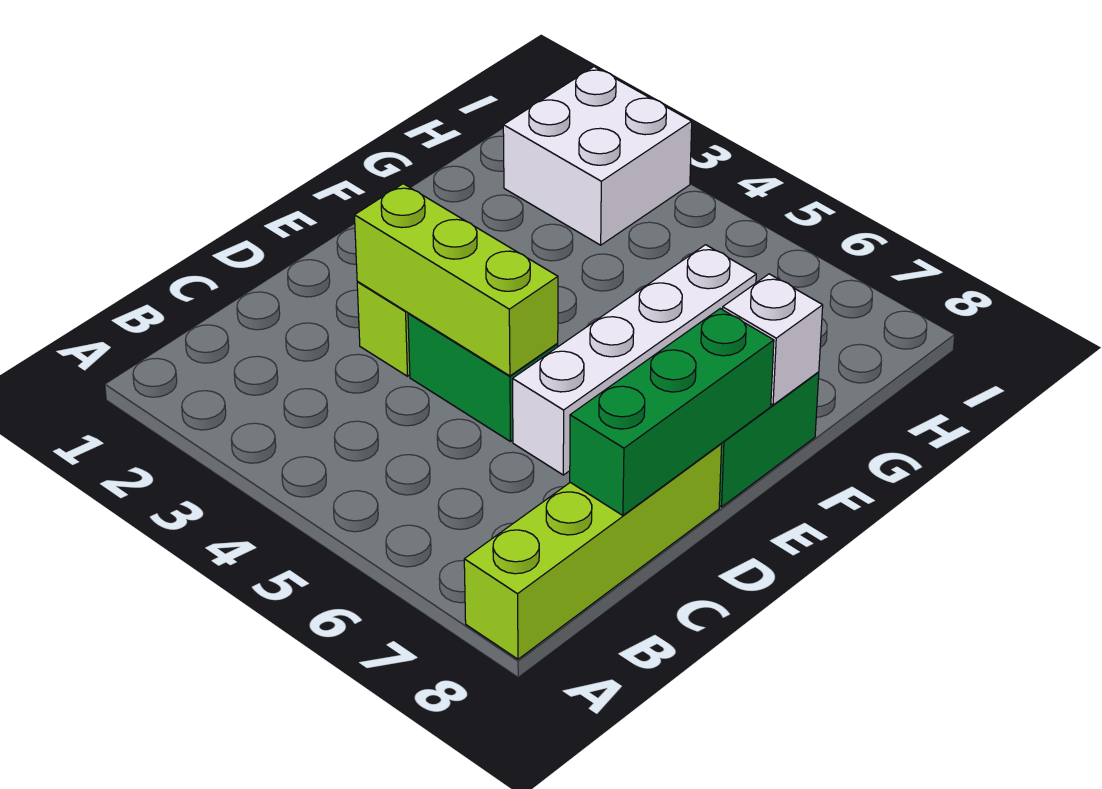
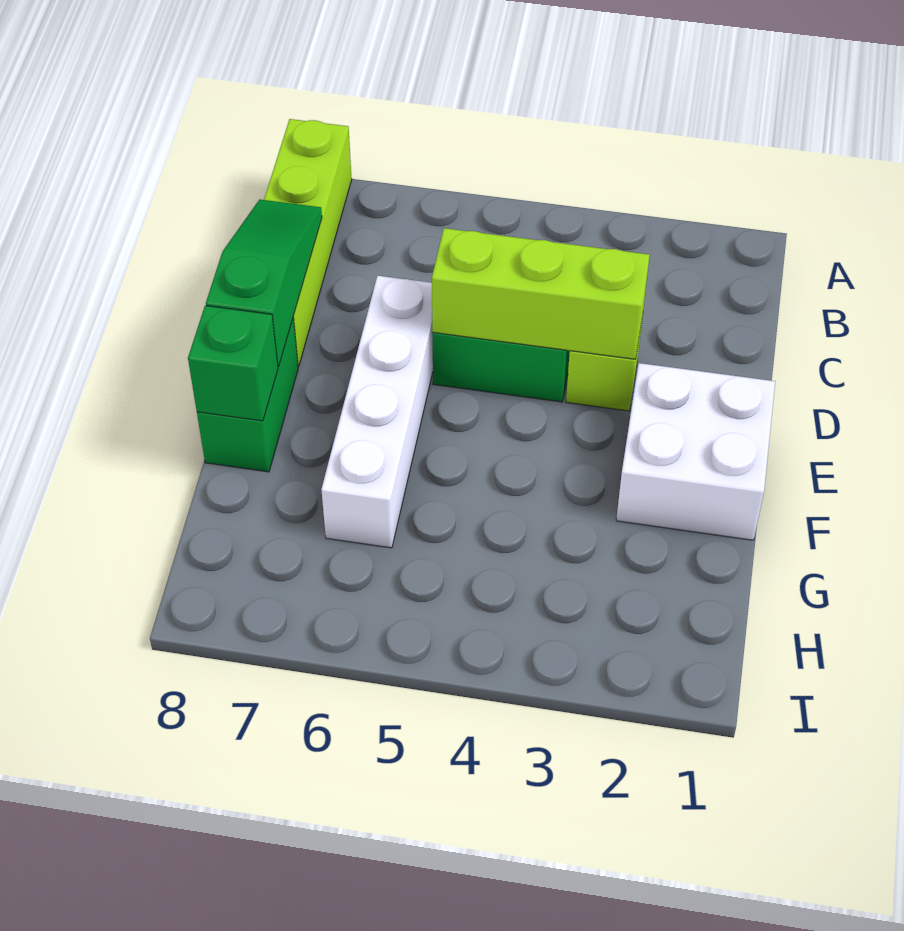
green brick C8:E8 level 2 -> green slope C8:E8 level 2 top E
white brick F8 level 2 -> green brick F8 level 2
white brick H2:I3 level 1 -> white brick E1:F2 level 1

